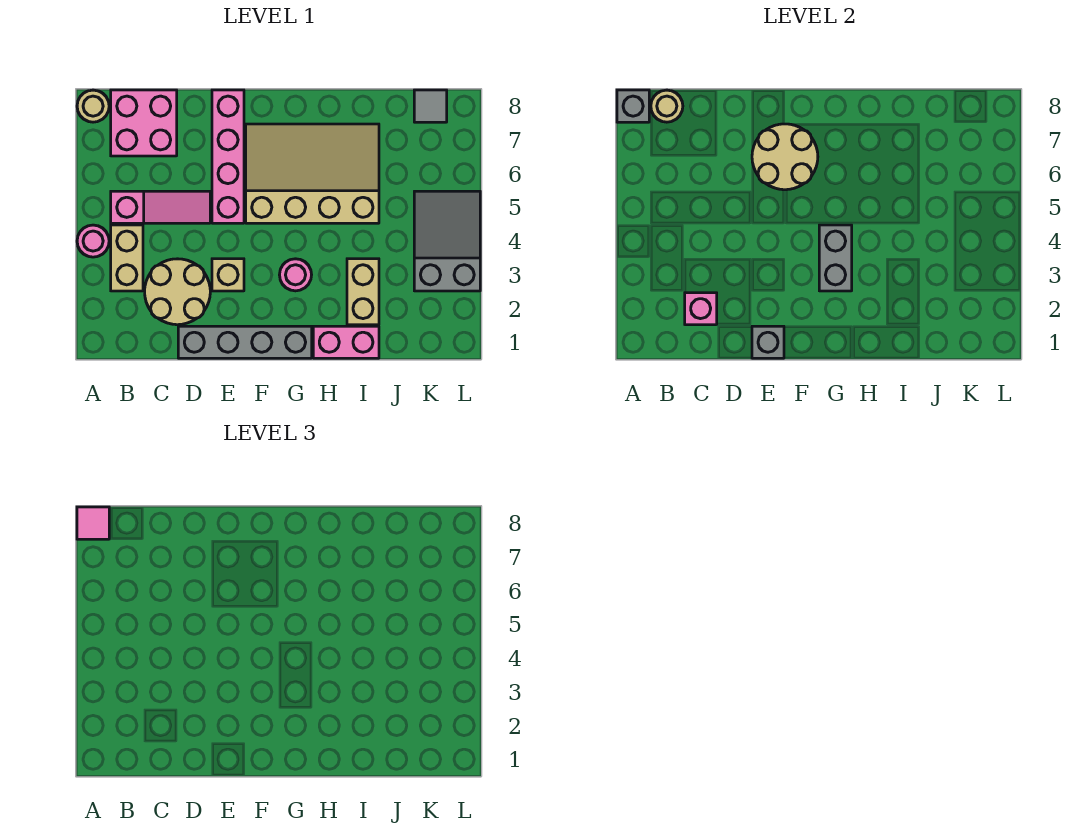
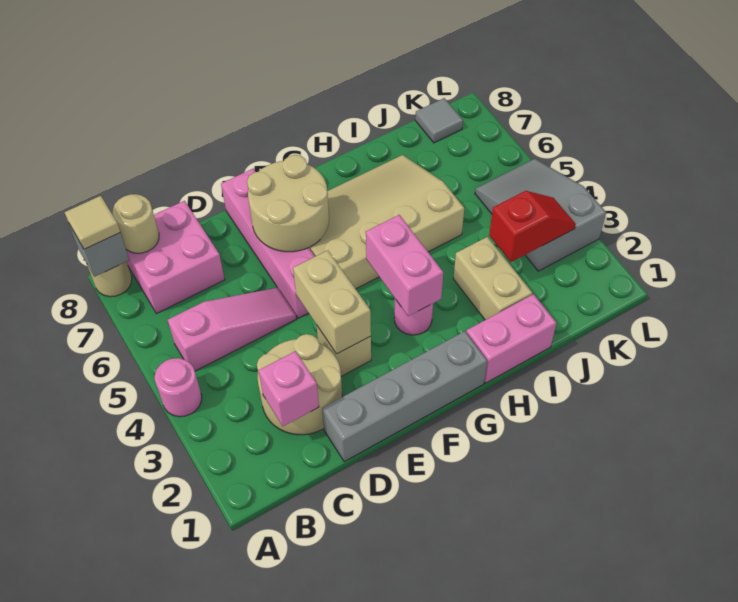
pink tile A8 level 3 -> tan tile A8 level 3
tan brick B3:B4 level 1 -> tan brick E3:E4 level 2
grey brick E1 level 2 -> none
grey brick G3:G4 level 2 -> pink brick G3:G4 level 2
none -> red slope J3:K3 level 2 top J

